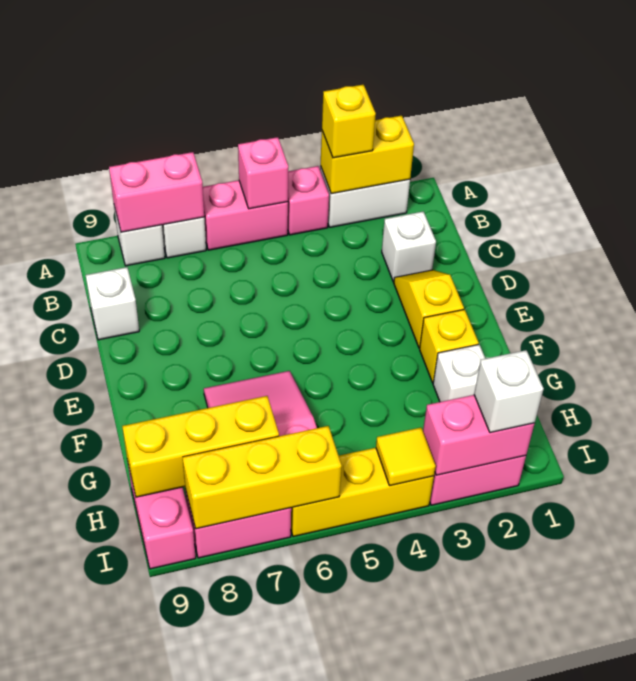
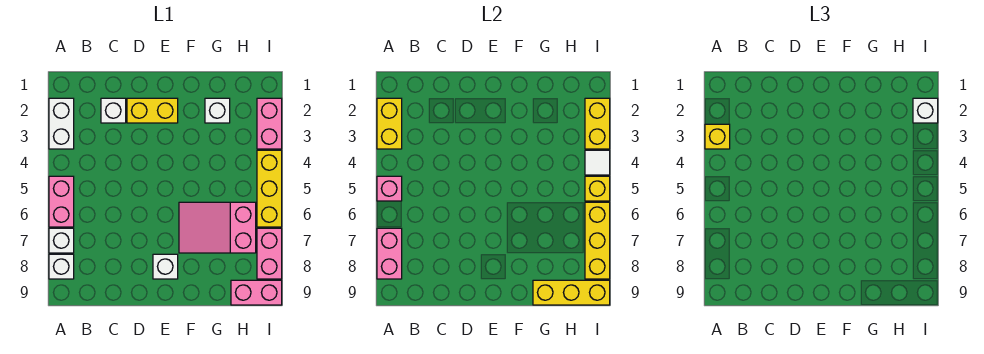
pink brick A4 level 1 -> none
white brick C9 level 1 -> white brick E8 level 1
yellow slope D2:E2 level 1 top E -> yellow brick D2:E2 level 1
yellow brick F2 level 1 -> yellow brick I5 level 2
yellow brick H7:H9 level 2 -> yellow brick G9:I9 level 2
pink brick I2:I3 level 2 -> yellow brick I2:I3 level 2
yellow tile I4 level 2 -> white tile I4 level 2

